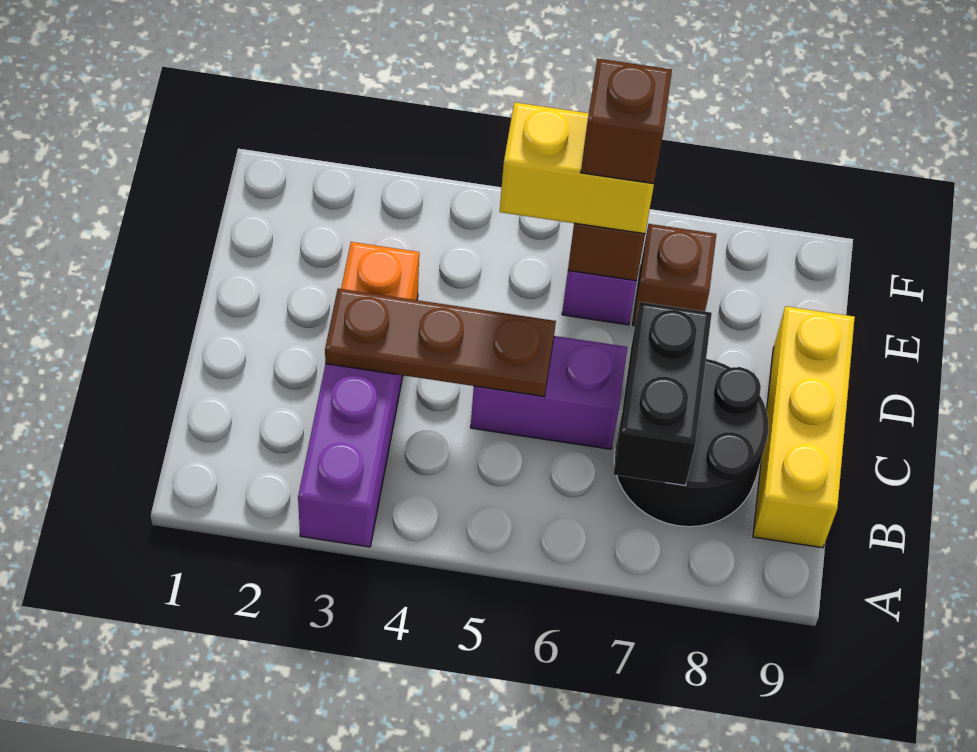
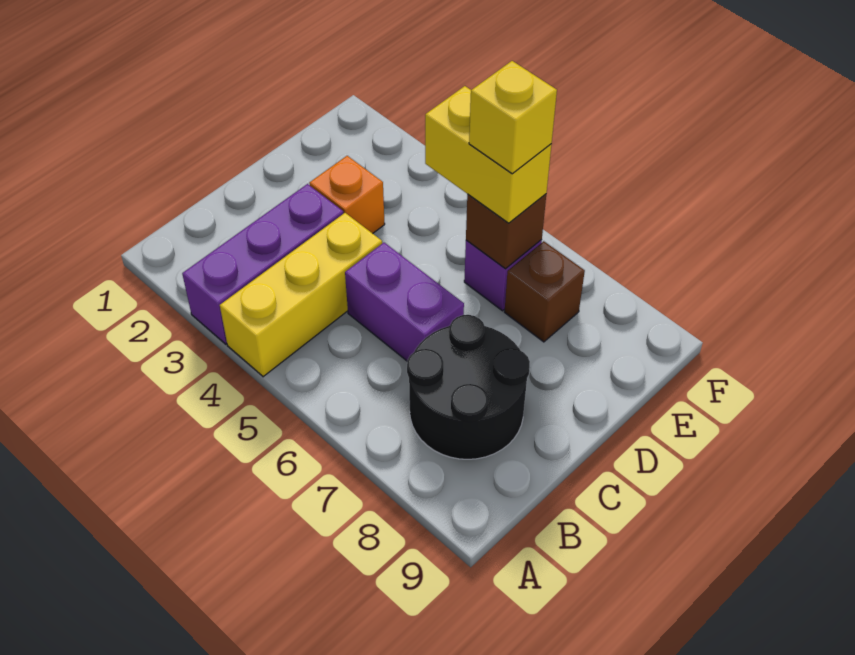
black brick B7:C7 level 2 -> none
yellow brick B9:D9 level 1 -> yellow brick A4:C4 level 1
brown plate C3:C5 level 2 -> none
brown brick E6 level 4 -> yellow brick E6 level 4

